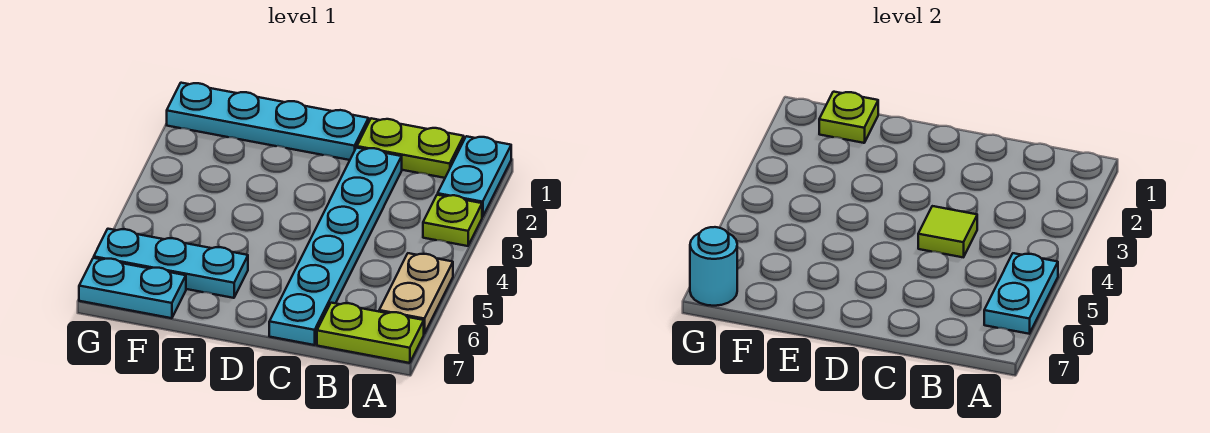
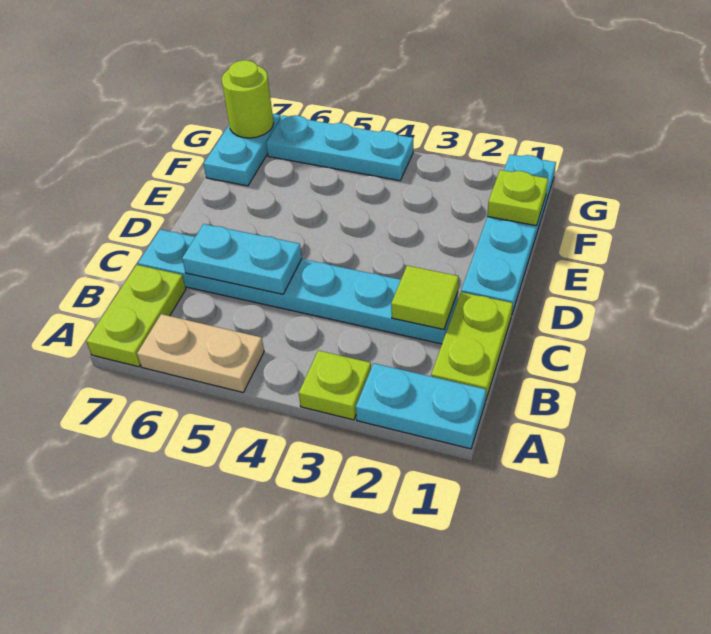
cyan plate A5:A6 level 2 -> cyan plate C5:C6 level 2
lime tile C4 level 2 -> lime tile C2 level 2
cyan plate E6:G6 level 1 -> cyan plate G4:G6 level 1
cyan round brick G7 level 2 -> lime round brick G7 level 2

